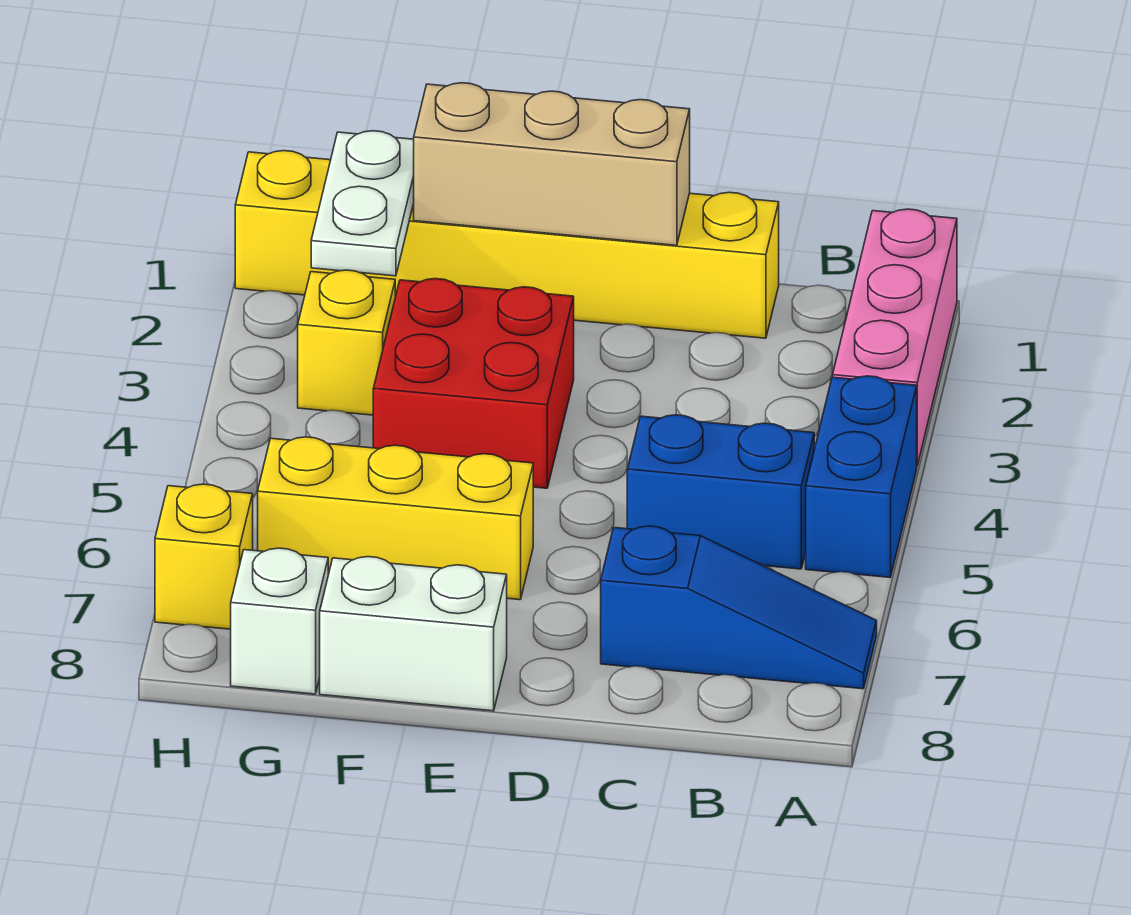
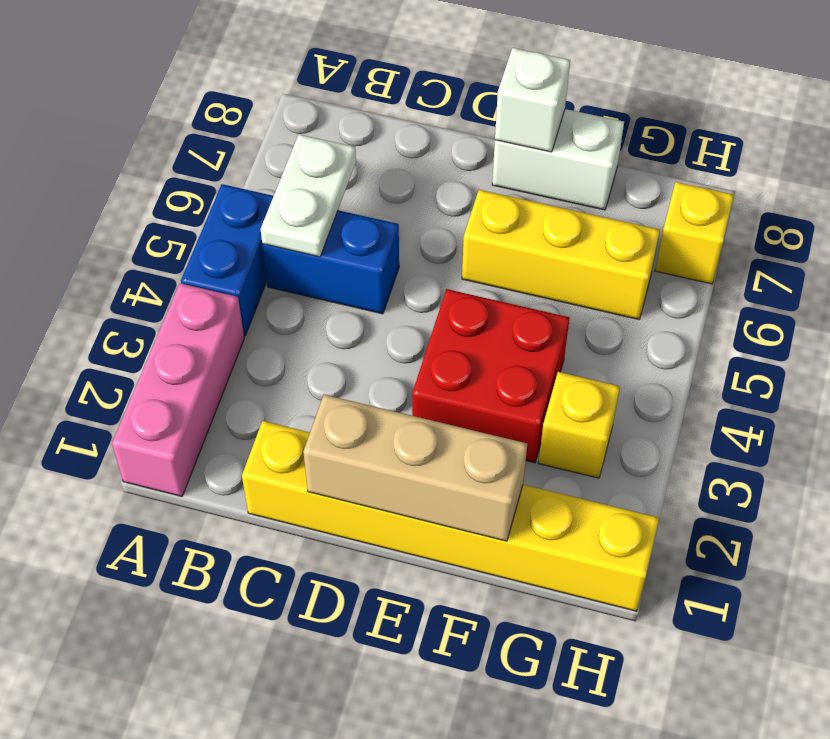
blue slope A7:C7 level 1 top C -> none
white plate G1:G2 level 2 -> white plate B5:B6 level 2
white brick G8 level 1 -> white brick E8 level 2

